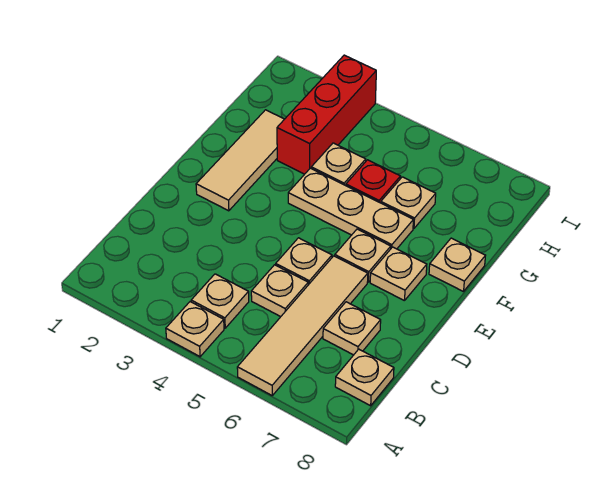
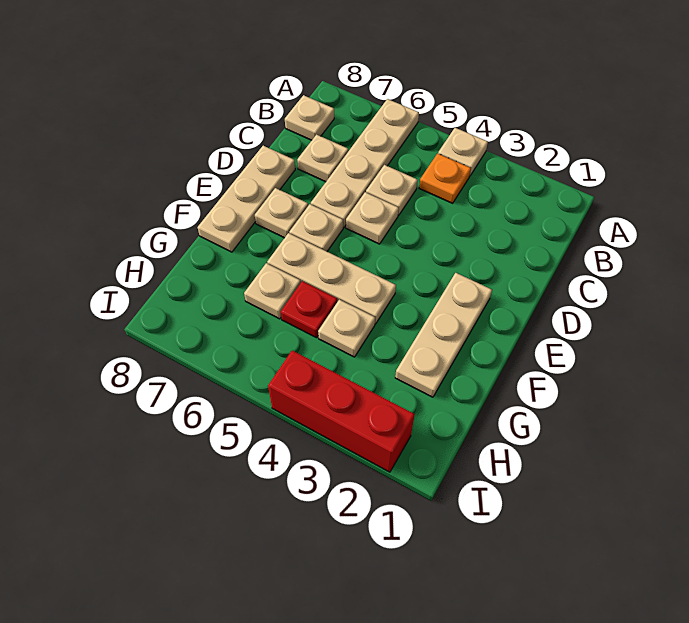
tan tile A6:D6 level 1 -> tan plate A6:D6 level 1
tan plate B4 level 1 -> orange plate B4 level 1
tan tile E2:G2 level 1 -> tan plate E2:G2 level 1
tan plate F8 level 1 -> tan plate D8:F8 level 1
red brick G3:I3 level 1 -> red brick I2:I4 level 1

